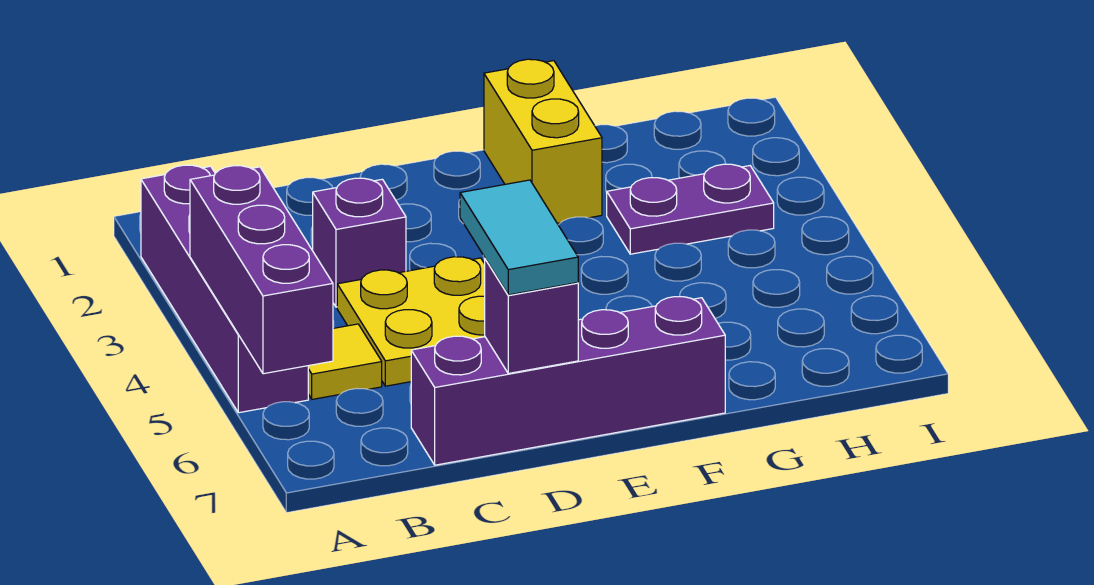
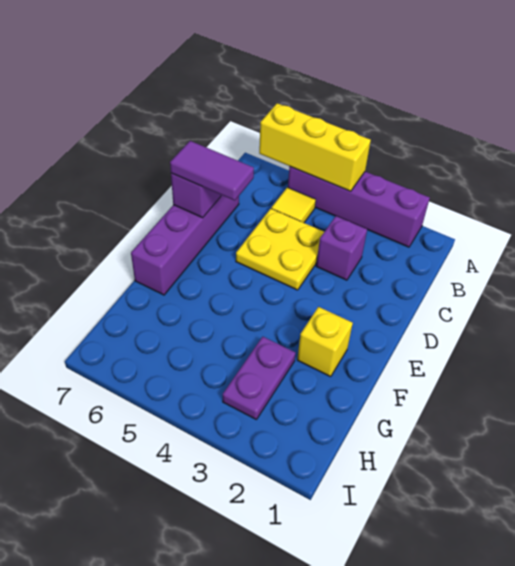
purple brick A4:A6 level 2 -> yellow brick A4:A6 level 2
cyan tile D6:D7 level 3 -> purple tile D6:D7 level 3
yellow brick F1:F2 level 1 -> yellow brick F2 level 1

